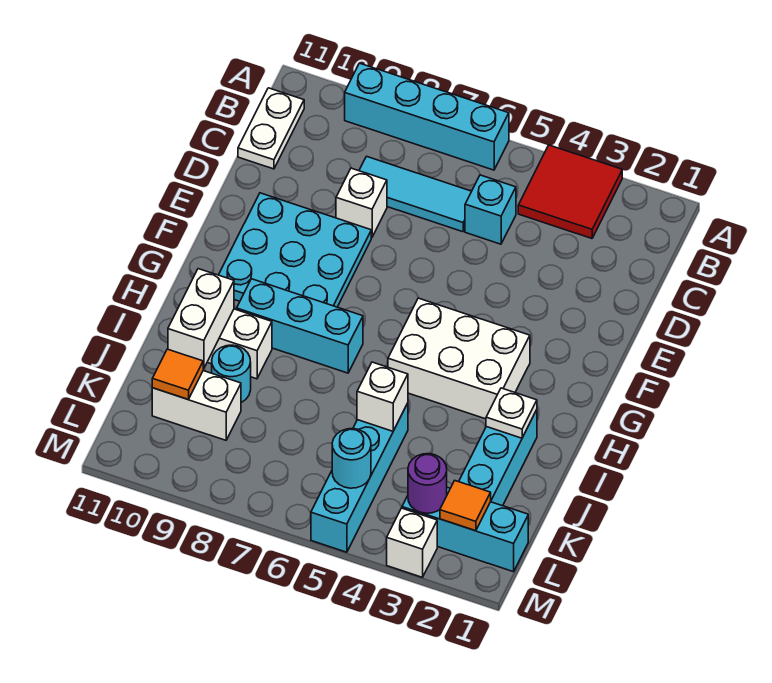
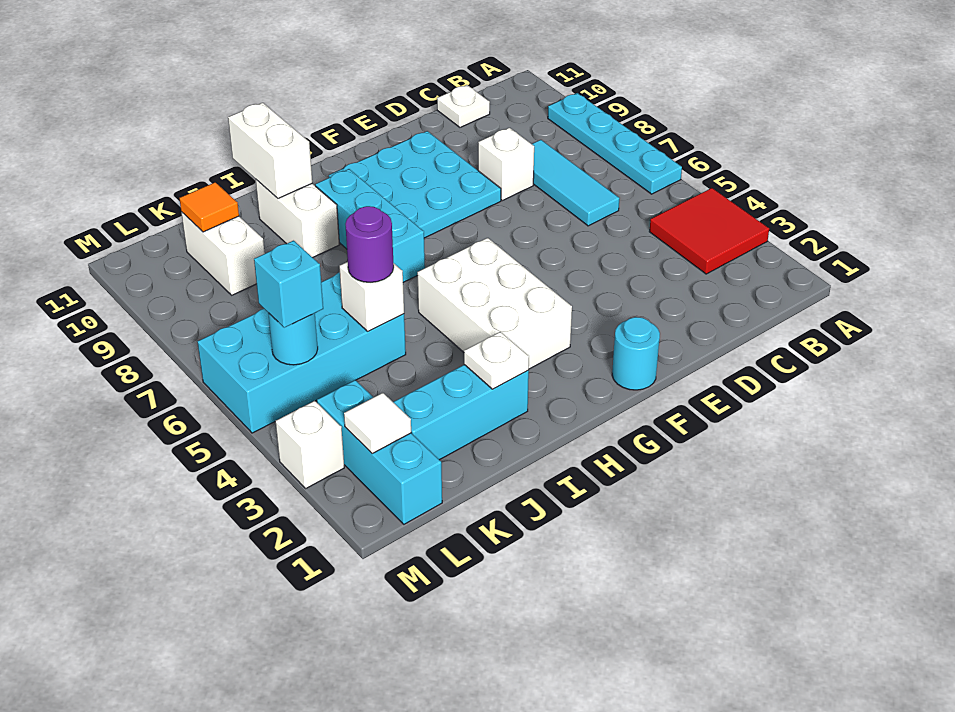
cyan brick A6:A9 level 1 -> cyan plate A6:A9 level 1
white plate B11:C11 level 1 -> white plate C11 level 1
cyan brick C5 level 1 -> cyan brick L5 level 3
white brick I10:J10 level 2 -> white brick I10:I11 level 2
cyan brick J5:M5 level 1 -> cyan brick J5:M6 level 1
cyan round brick J9 level 1 -> cyan round brick F1 level 1
orange tile L2 level 2 -> white tile L2 level 2
purple round brick L3 level 2 -> purple round brick J5 level 3

